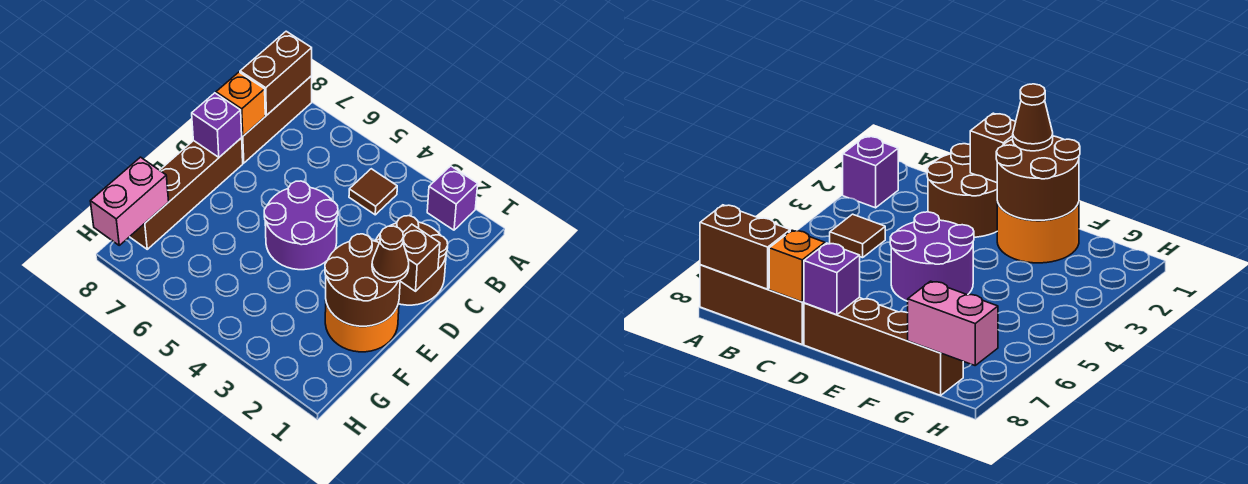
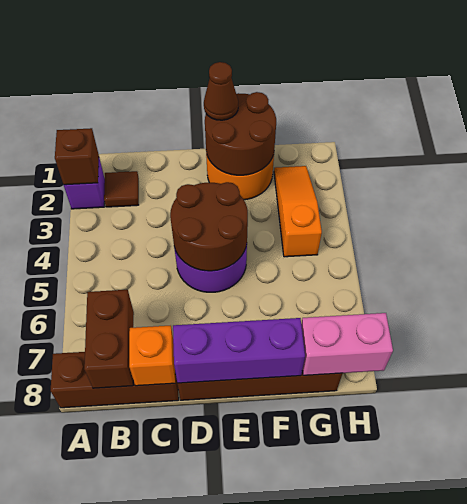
brown brick A8:B8 level 2 -> brown brick B7:B8 level 2
brown tile B4 level 1 -> brown tile B2 level 1
brown round brick C1:D2 level 1 -> brown round brick D4:E5 level 2
brown brick D1 level 2 -> brown brick A2 level 2
purple brick D8 level 2 -> purple brick D8:F8 level 2
none -> orange slope G2:G4 level 1 top 4

